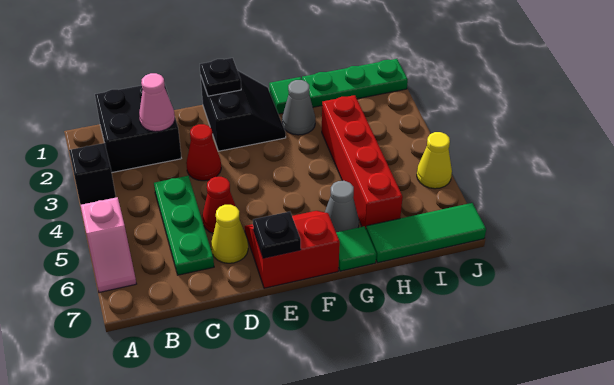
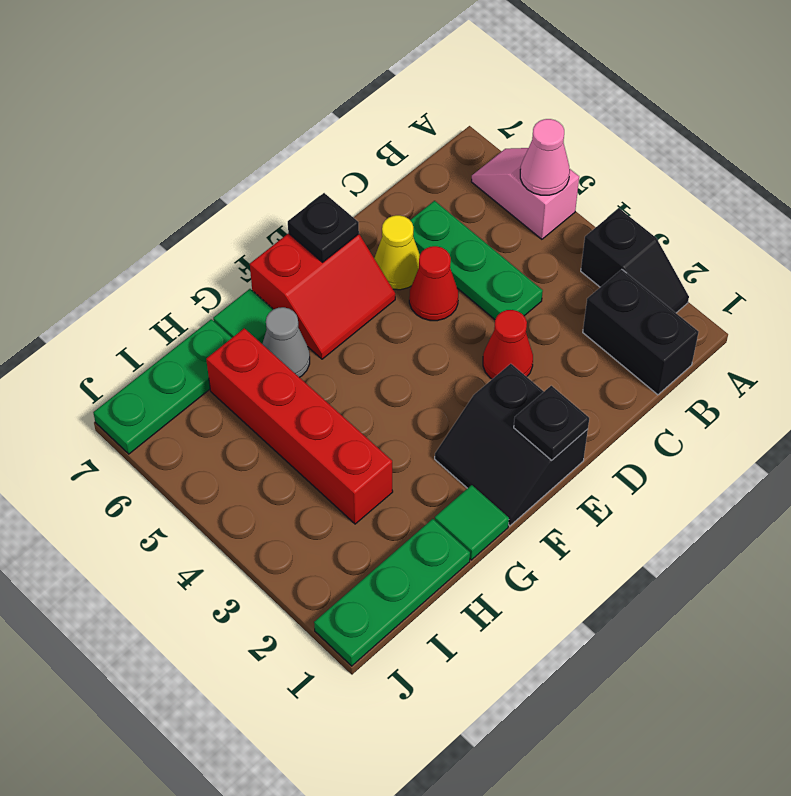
black brick B1:C2 level 1 -> black brick B1:B2 level 1
pink cone C2 level 2 -> pink cone A5 level 2
grey cone G2 level 1 -> none
green tile H7:J7 level 1 -> green plate H7:J7 level 1
yellow cone J5 level 1 -> none

